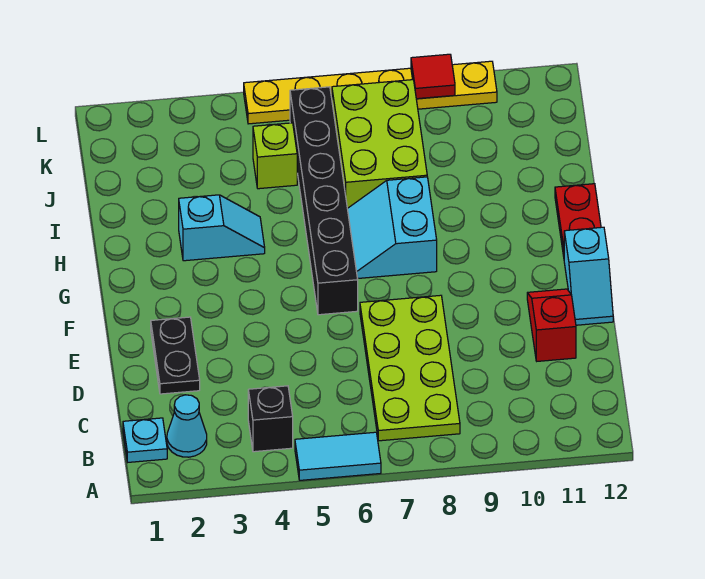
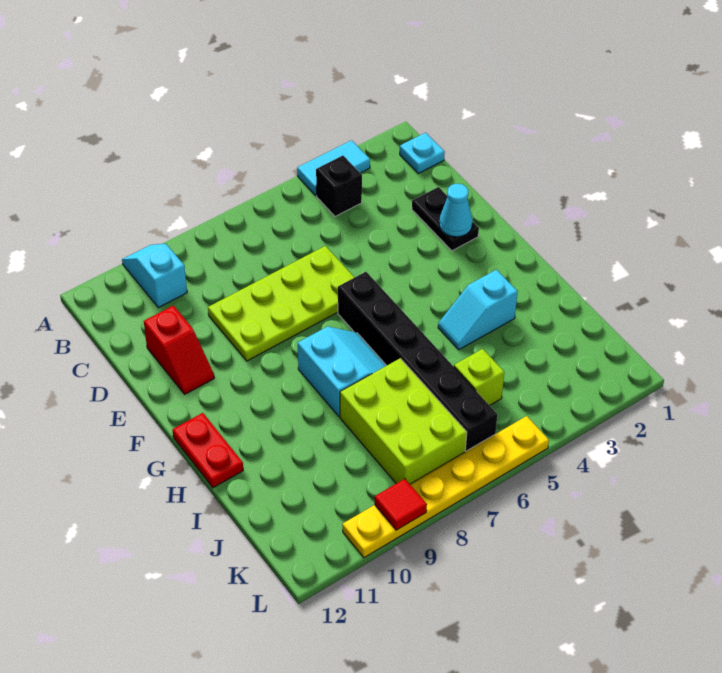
cyan tile A5:A6 level 1 -> cyan tile A3:A4 level 1
cyan cone B2 level 1 -> cyan cone E2 level 2
lime plate B7:E8 level 1 -> lime plate D6:E9 level 1
cyan slope E12:F12 level 1 top F -> cyan slope A10:B10 level 1 top B

